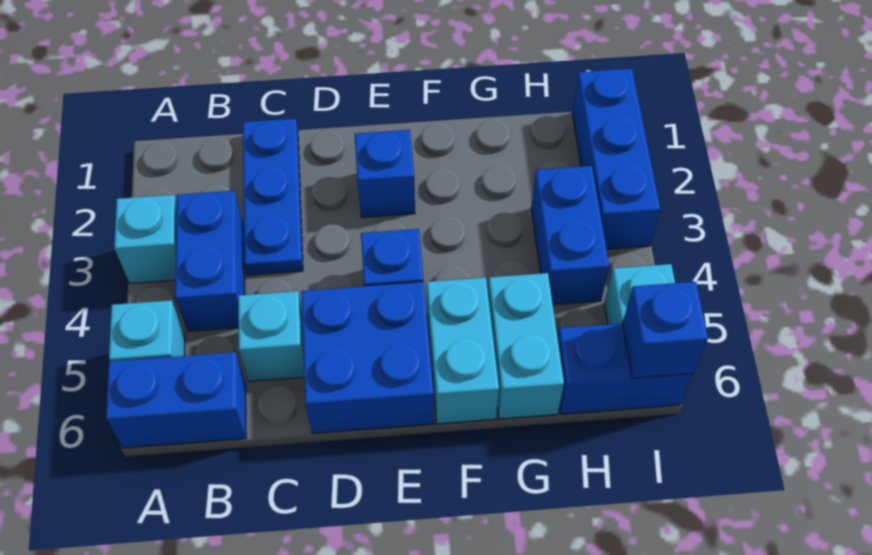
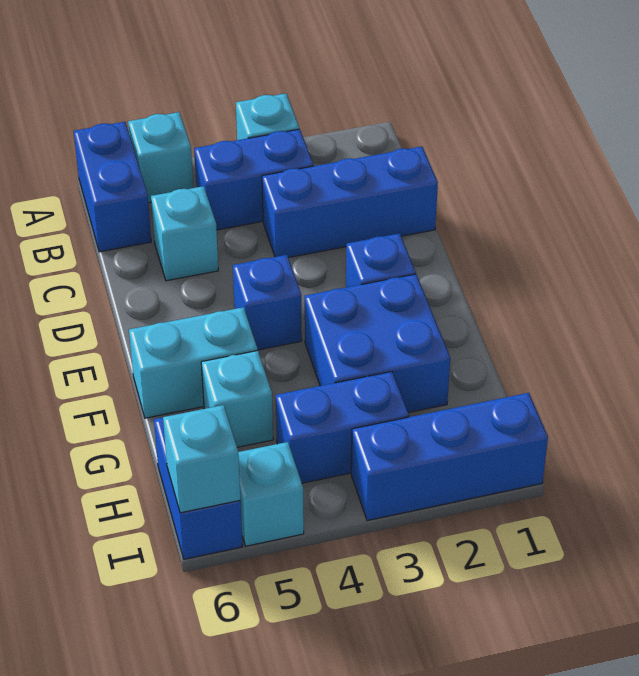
blue plate C1:C3 level 1 -> blue brick C1:C3 level 1
blue brick D5:E6 level 1 -> blue brick F2:G3 level 1
cyan brick G5:G6 level 1 -> cyan brick G5 level 1
blue brick I6 level 2 -> cyan brick I6 level 2

